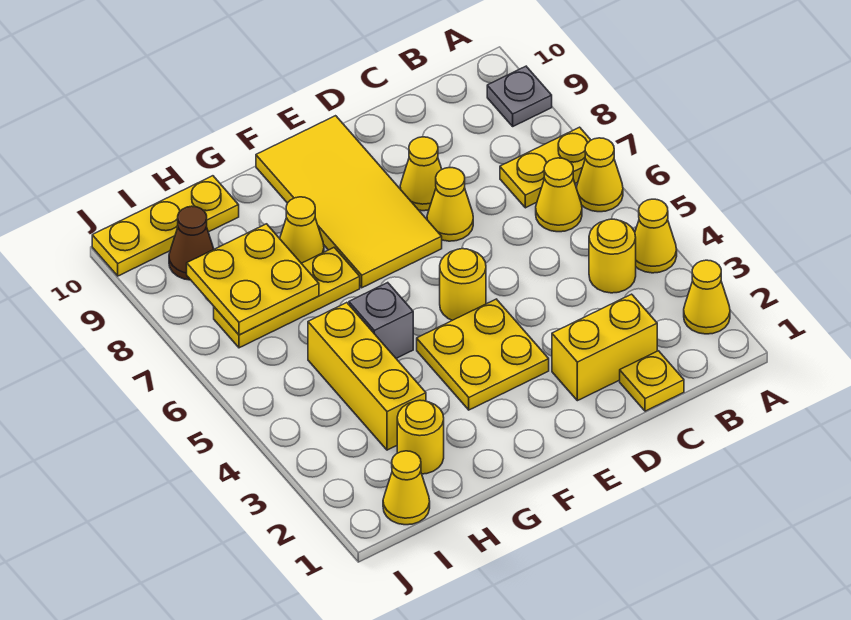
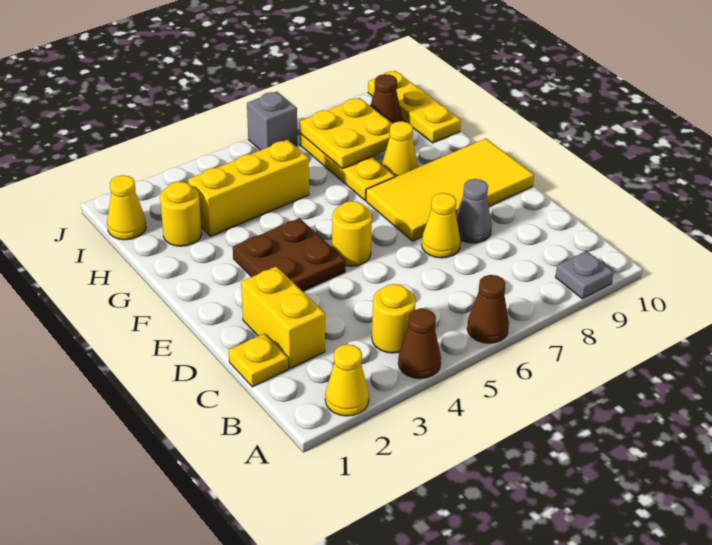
yellow cone A4 level 1 -> brown cone A4 level 1
yellow cone A6 level 1 -> brown cone A6 level 1
yellow plate A7:B7 level 1 -> none
yellow cone B6 level 1 -> none
yellow cone D8 level 1 -> grey cone D8 level 1
yellow plate E3:F4 level 1 -> brown plate E3:F4 level 1
grey brick G5 level 1 -> grey brick J6 level 1

